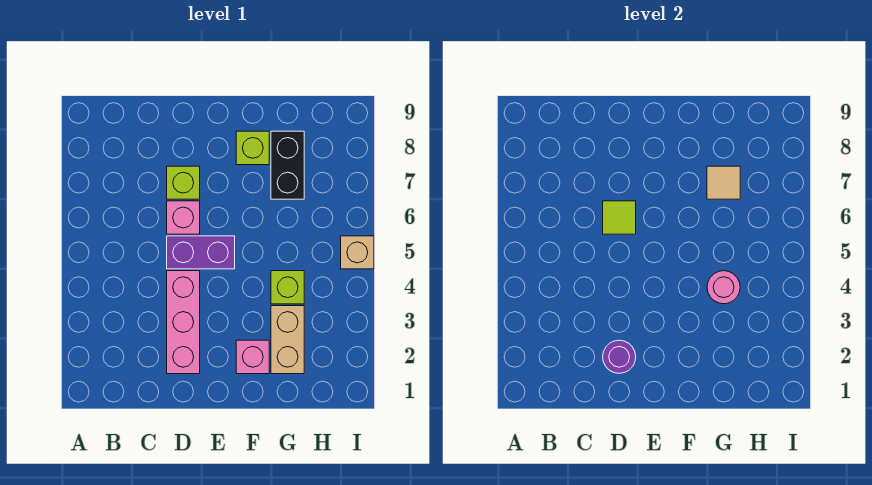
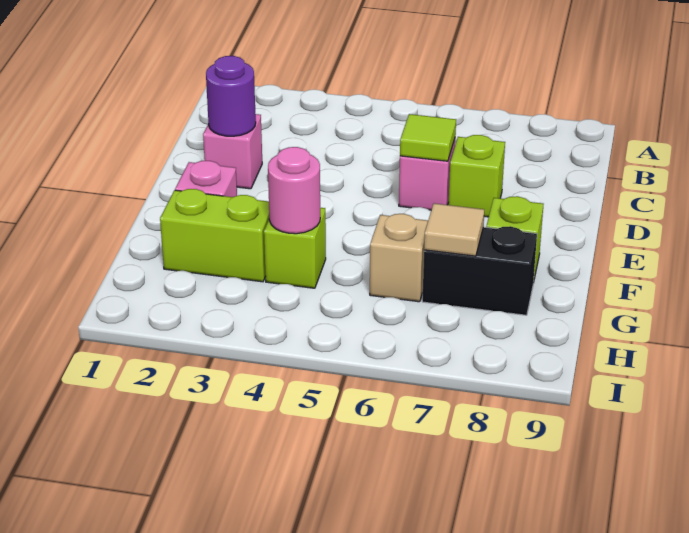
pink brick D2:D4 level 1 -> pink brick D2 level 1
purple brick D5:E5 level 1 -> none
tan brick G2:G3 level 1 -> lime brick G2:G3 level 1
tan brick I5 level 1 -> tan brick G6 level 1

